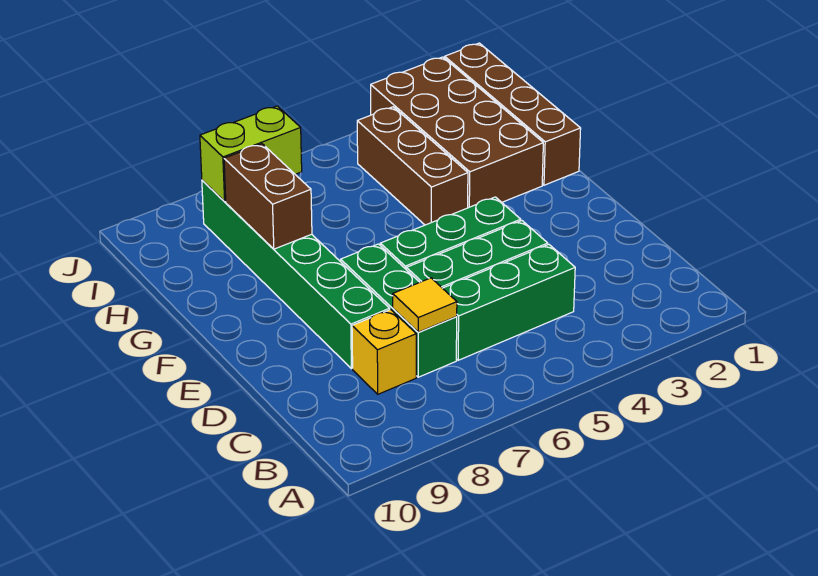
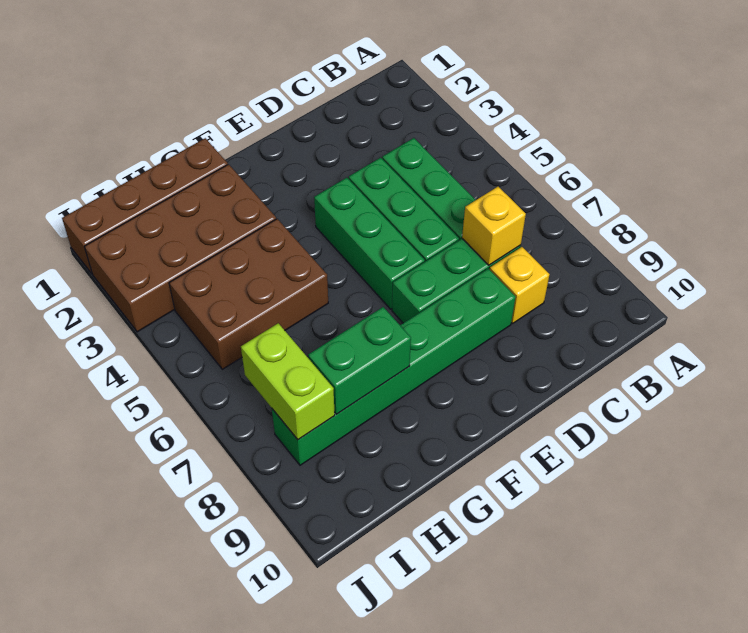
yellow tile C7 level 2 -> yellow brick C7 level 2
brown brick G4:I4 level 1 -> brown brick G4:I5 level 1
brown brick G8:H8 level 2 -> green brick G8:H8 level 2

